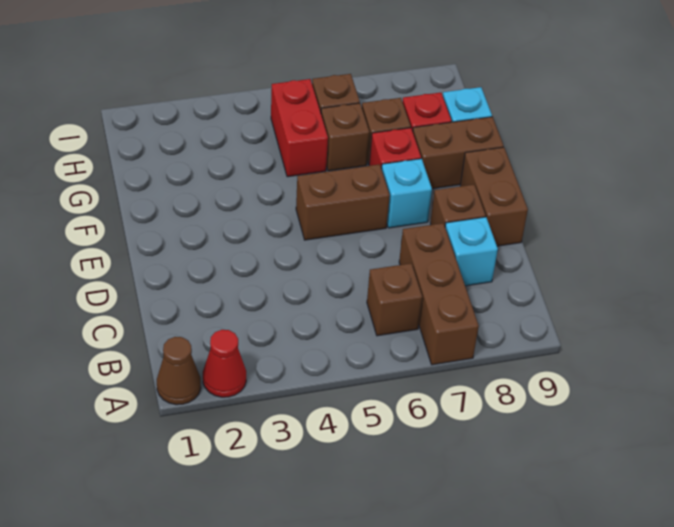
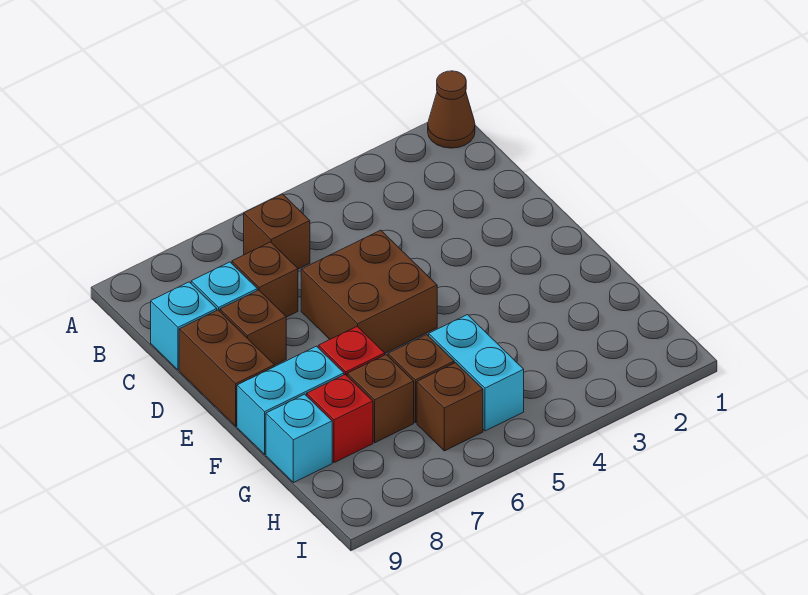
red cone A2 level 1 -> none
brown brick A7:C7 level 1 -> brown brick C7 level 1
brown brick E5:E6 level 1 -> brown brick D5:E6 level 1
cyan brick E7 level 1 -> cyan brick C9 level 1
brown brick F8:F9 level 1 -> cyan brick F8:F9 level 1
red brick G5:H5 level 1 -> cyan brick G5:H5 level 1

